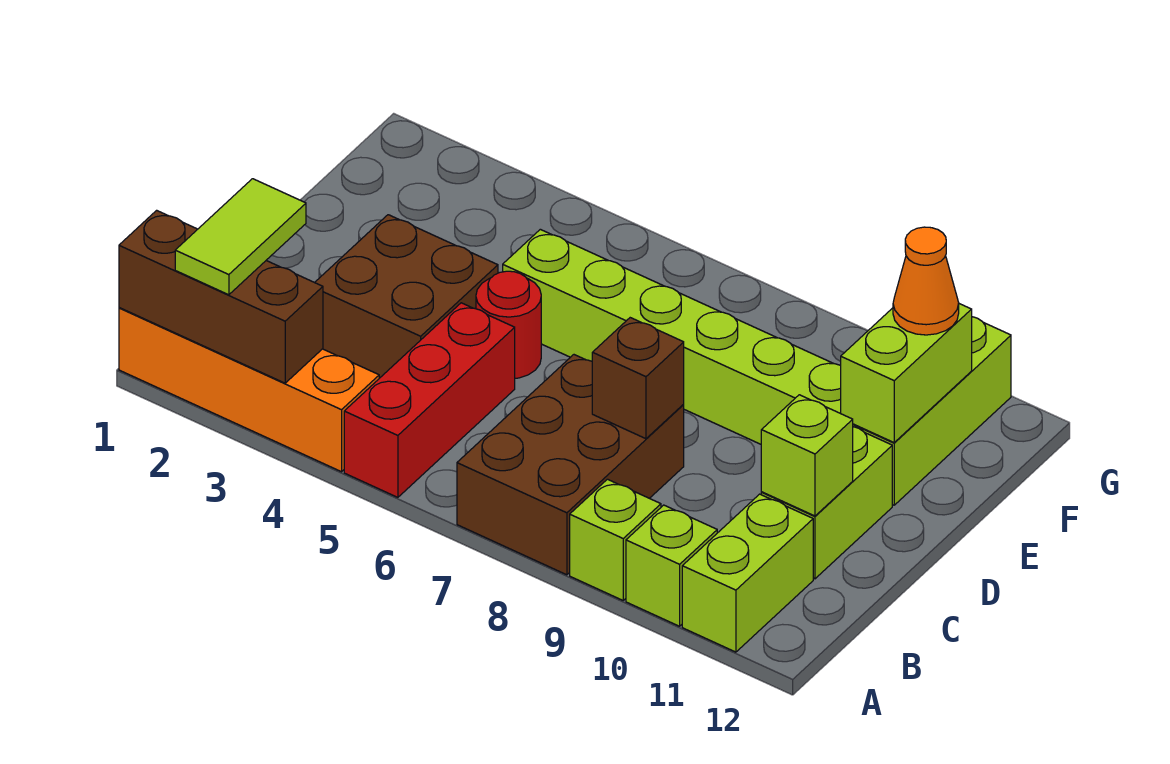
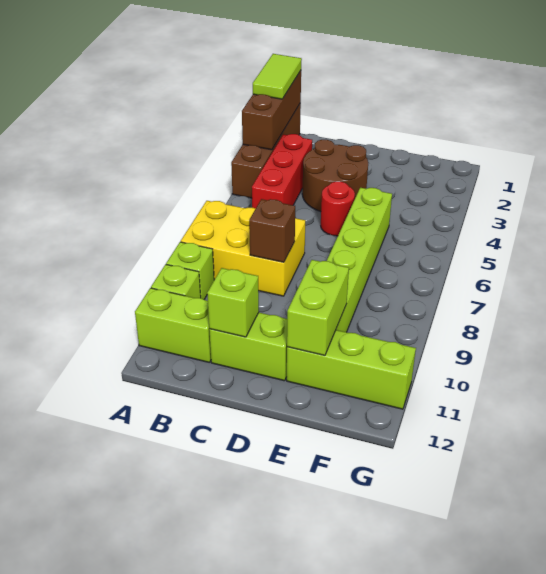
orange brick A1:A4 level 1 -> brown brick A1:A4 level 1
lime tile A2:B2 level 3 -> lime tile A1:A2 level 3
red brick A5:C5 level 1 -> red brick B3:B5 level 1
brown brick A7:C8 level 1 -> yellow brick A7:C8 level 1
brown brick C3:D4 level 1 -> brown round brick C3:D4 level 1
lime brick E11:F11 level 2 -> lime brick E10:E11 level 2
orange cone F11 level 3 -> none

